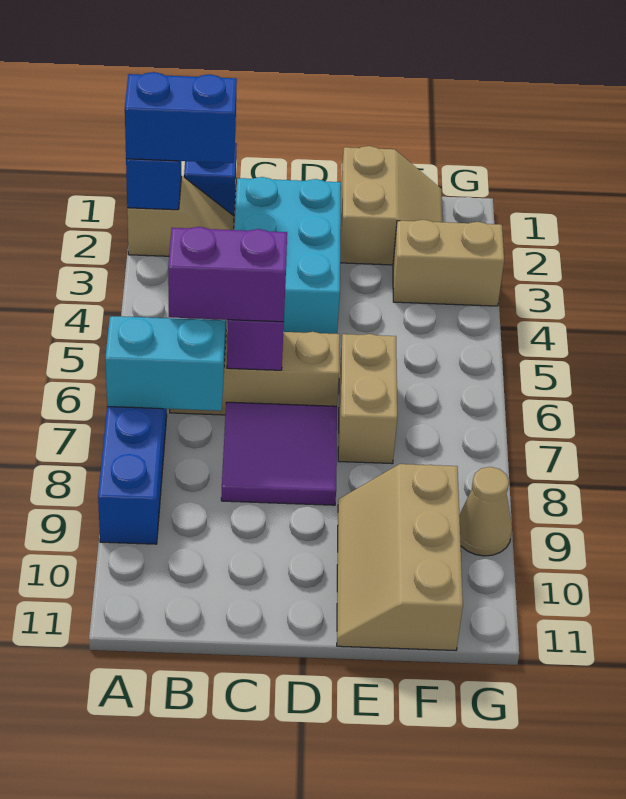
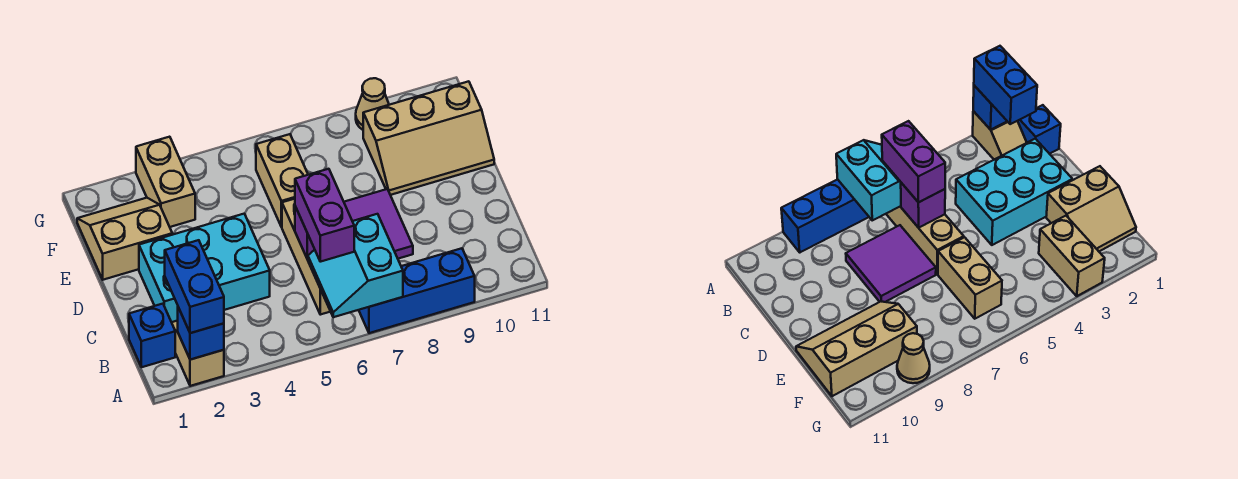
tan brick E6:E7 level 1 -> tan brick E6:F6 level 1

